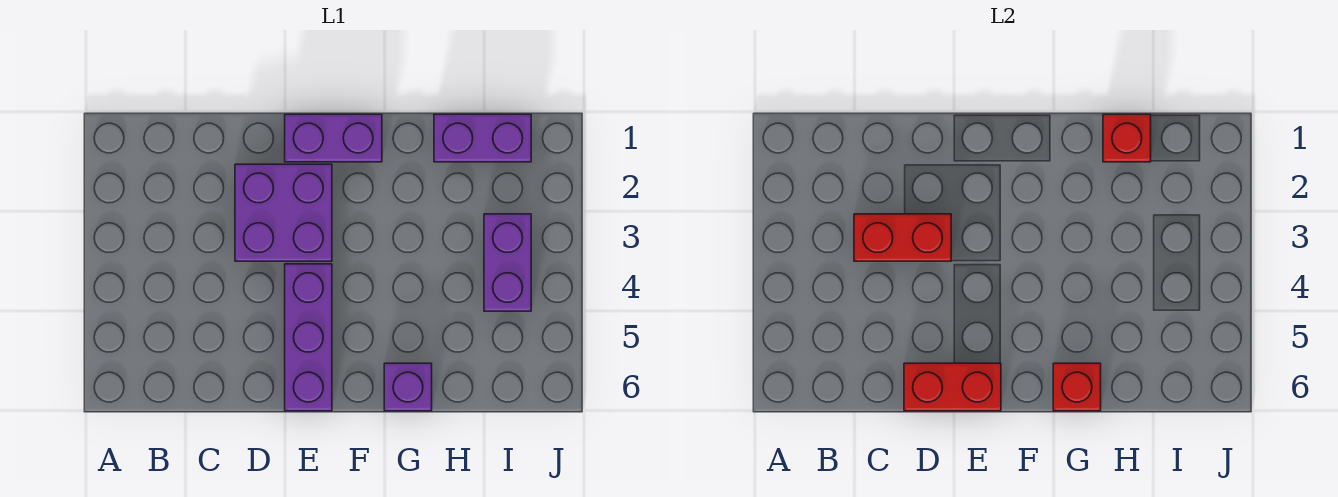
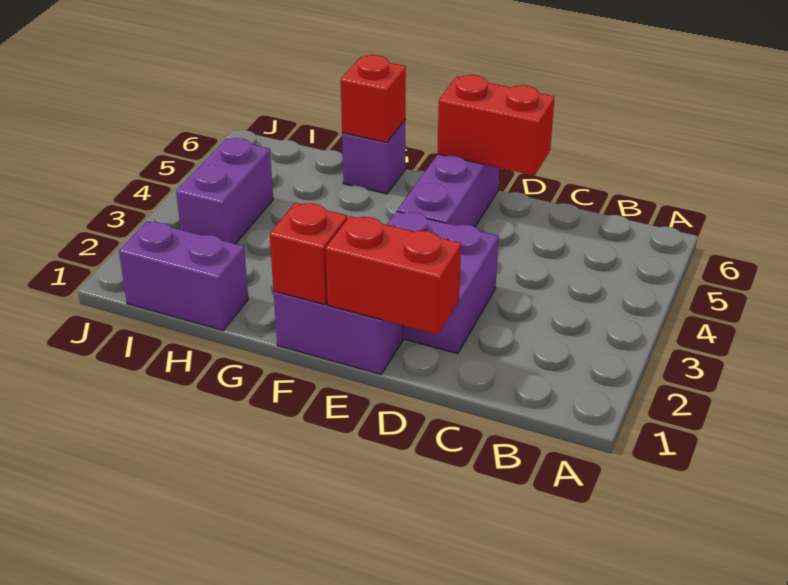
red brick C3:D3 level 2 -> red brick D1:E1 level 2
red brick H1 level 2 -> red brick F1 level 2

